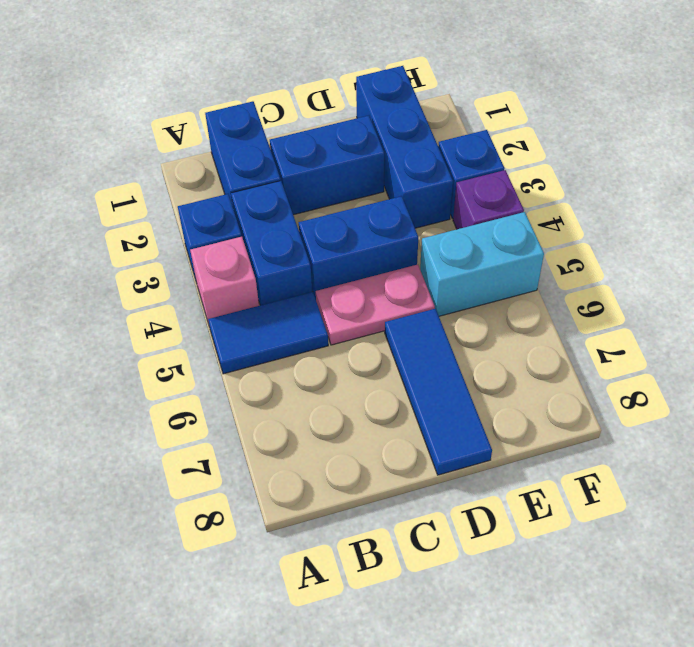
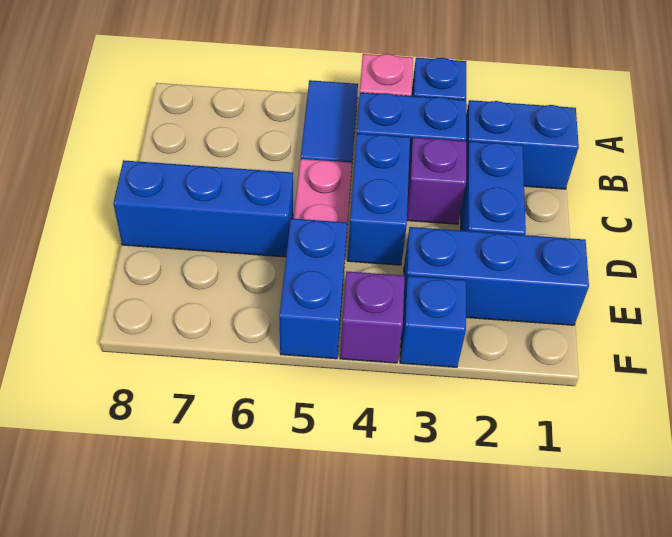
none -> purple brick C3 level 1
blue tile D6:D8 level 1 -> blue brick D6:D8 level 1
cyan brick E5:F5 level 1 -> blue brick E5:F5 level 1

